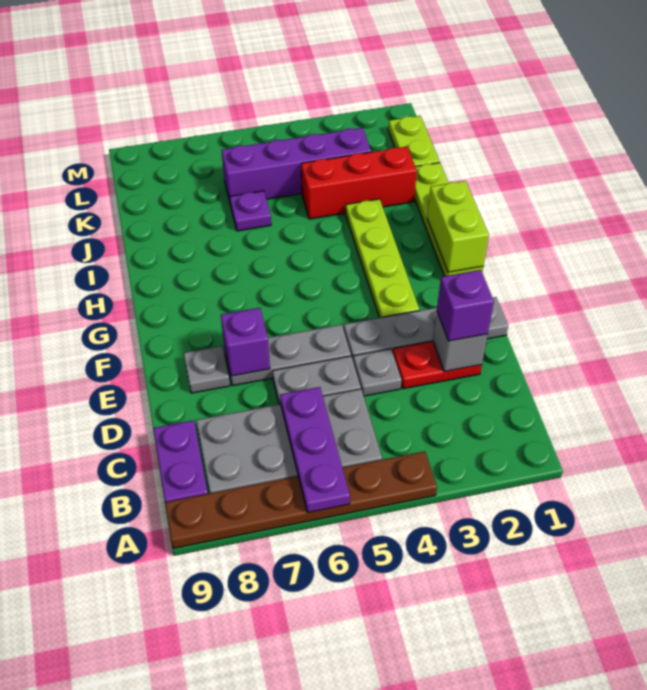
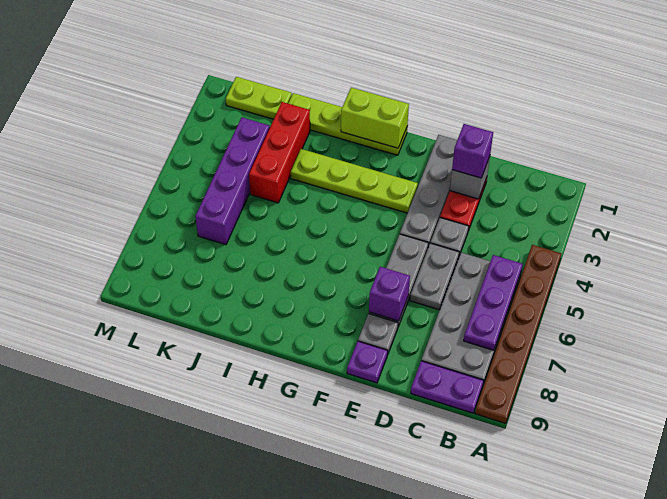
purple plate A6:C6 level 2 -> purple plate B5:B7 level 2
purple plate J6 level 1 -> purple plate E9 level 1

